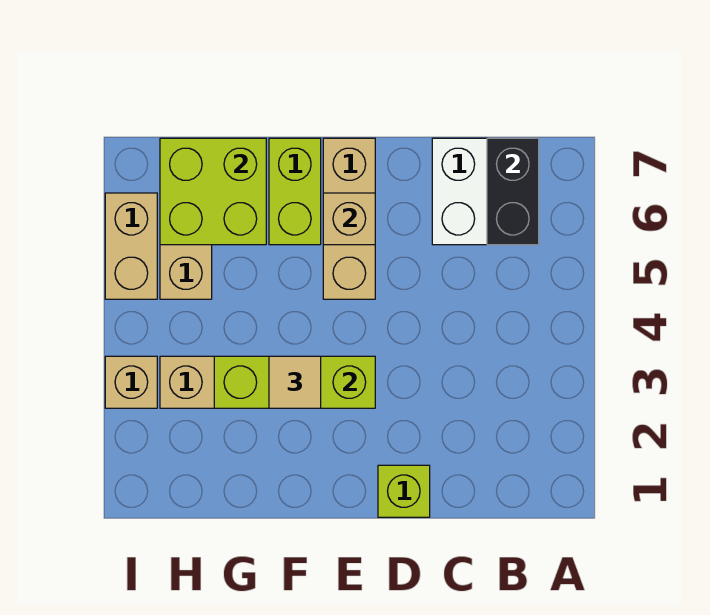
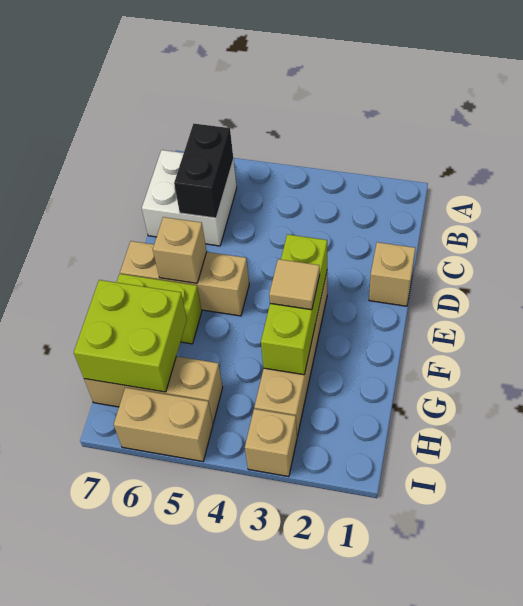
black brick B6:B7 level 2 -> black brick B6:C6 level 2
lime brick D1 level 1 -> tan brick D1 level 1

